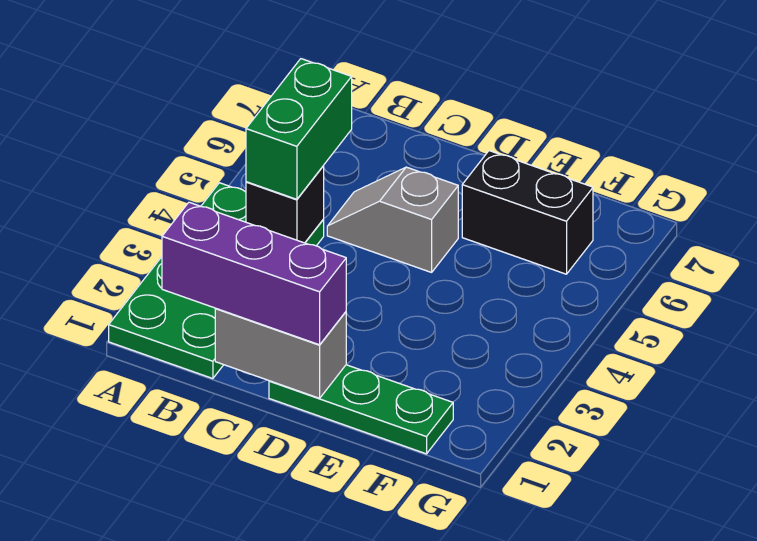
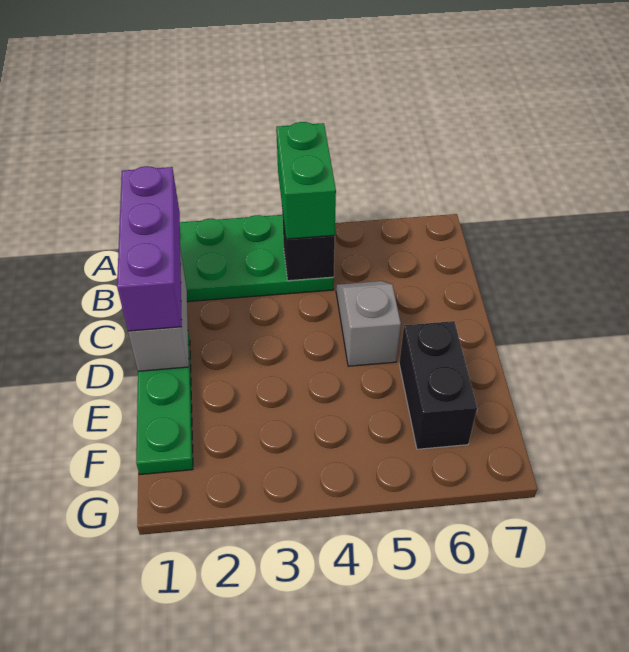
green brick B4:B5 level 3 -> green brick A4:B4 level 3

